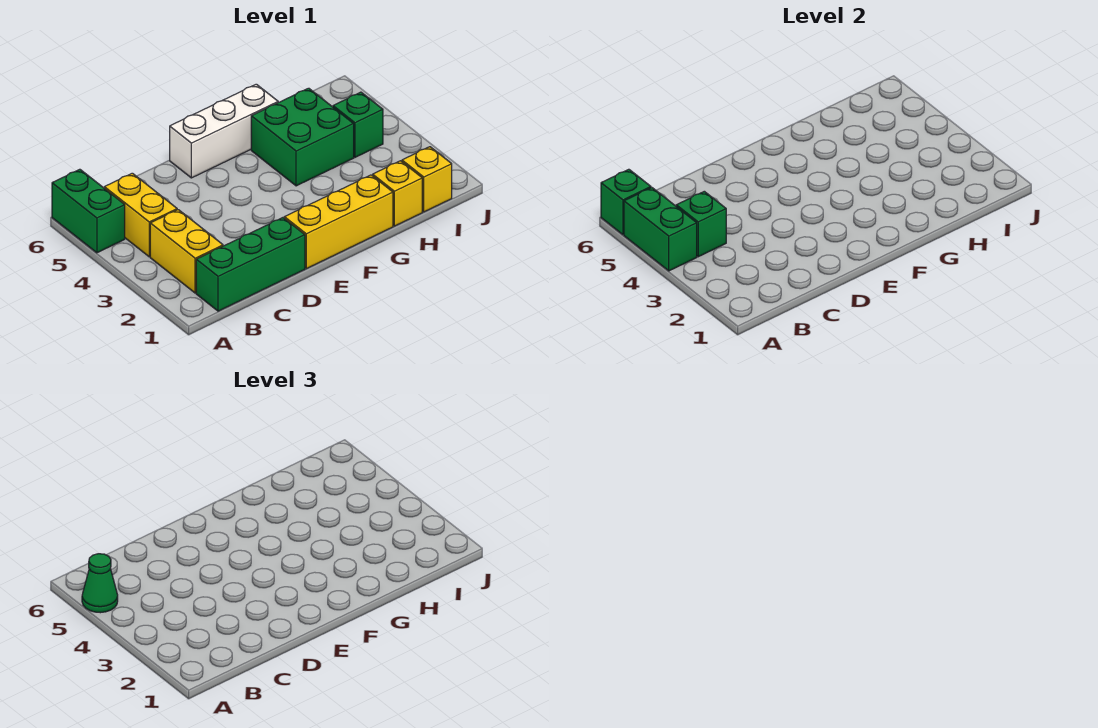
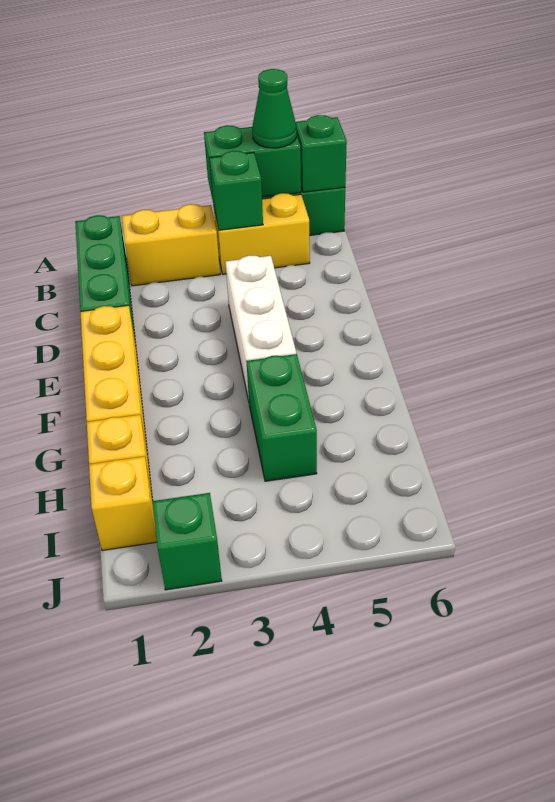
white brick E6:G6 level 1 -> white brick D4:F4 level 1
green brick G4:H5 level 1 -> green brick G4:H4 level 1
green brick I4 level 1 -> green brick J2 level 1

